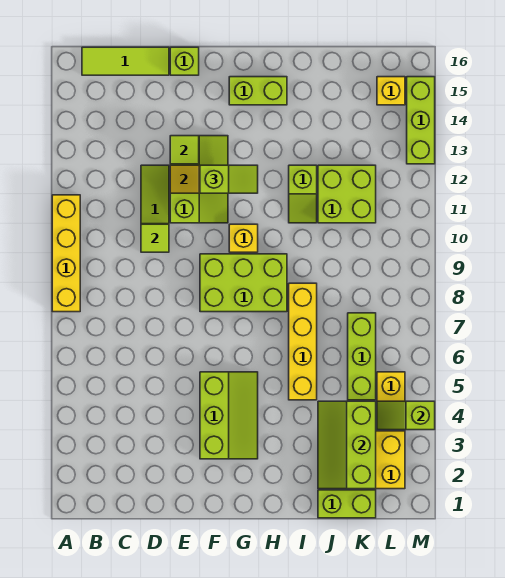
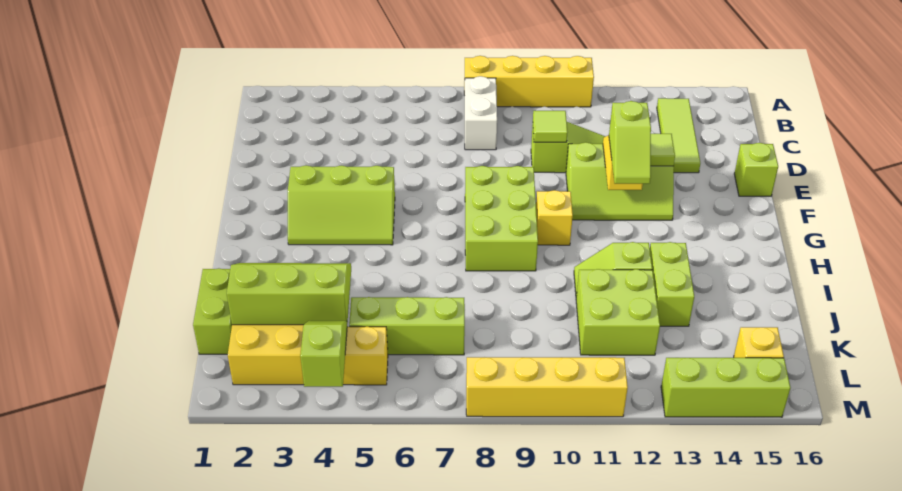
none -> white brick B8:C8 level 1
lime tile B16:D16 level 1 -> lime tile B14:D14 level 1
lime brick G15:H15 level 1 -> lime brick I13:J13 level 1
yellow brick I5:I8 level 1 -> yellow brick M8:M11 level 1

